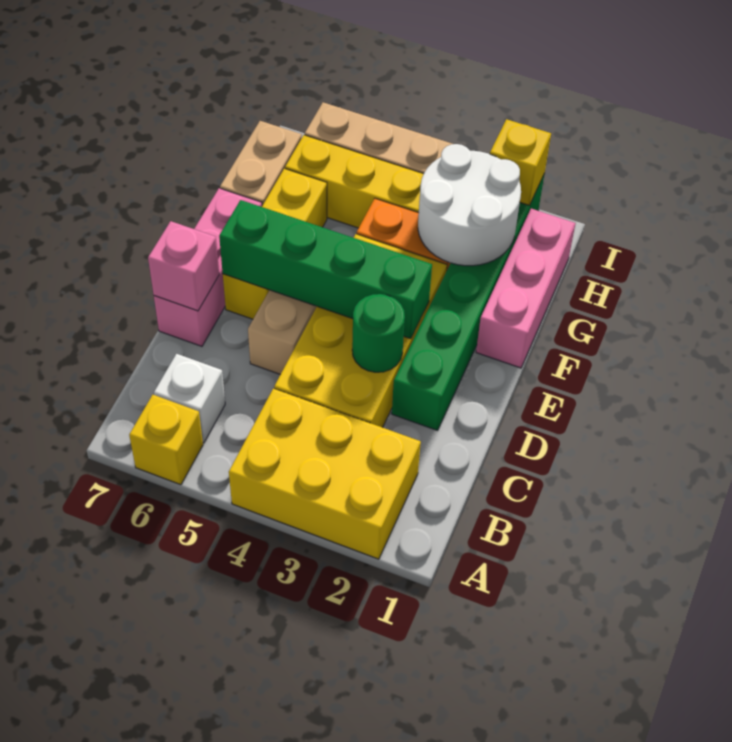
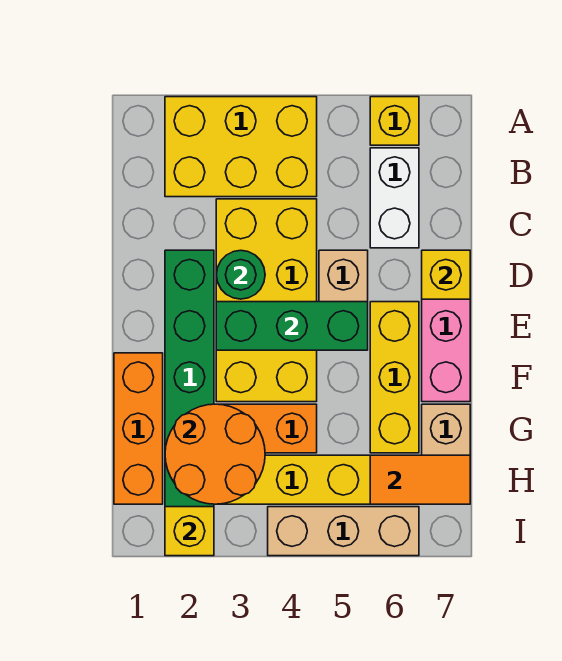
white brick B6 level 1 -> white brick B6:C6 level 1
pink brick D7 level 2 -> yellow brick D7 level 2
green brick E3:E6 level 2 -> green brick E3:E5 level 2
pink brick F1:H1 level 1 -> orange brick F1:H1 level 1
white round brick G2:H3 level 2 -> orange round brick G2:H3 level 2
none -> orange tile H6:H7 level 2

